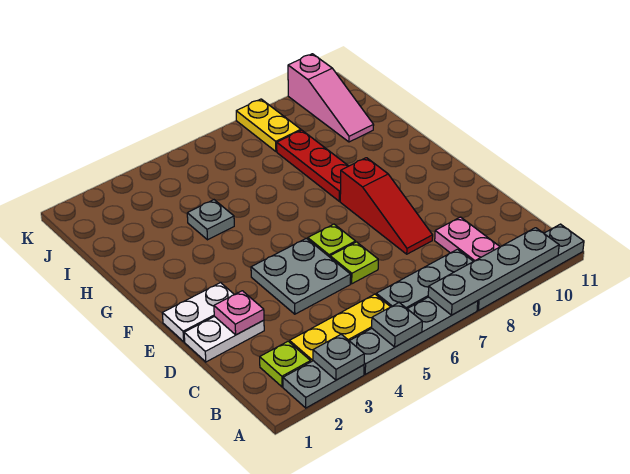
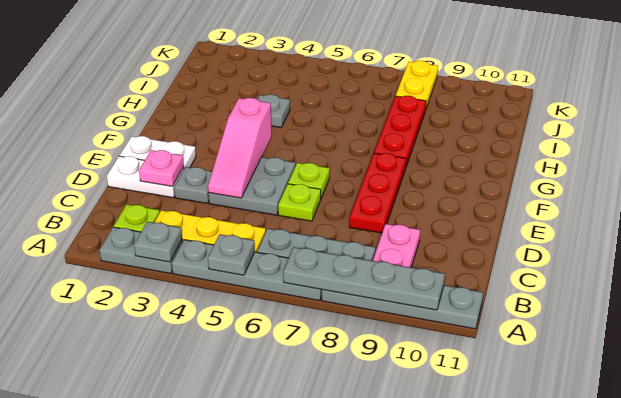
none -> grey plate D3 level 1
red slope D8:F8 level 1 top F -> red plate D8:F8 level 1
pink slope I10:K10 level 1 top K -> pink slope D4:F4 level 2 top F

